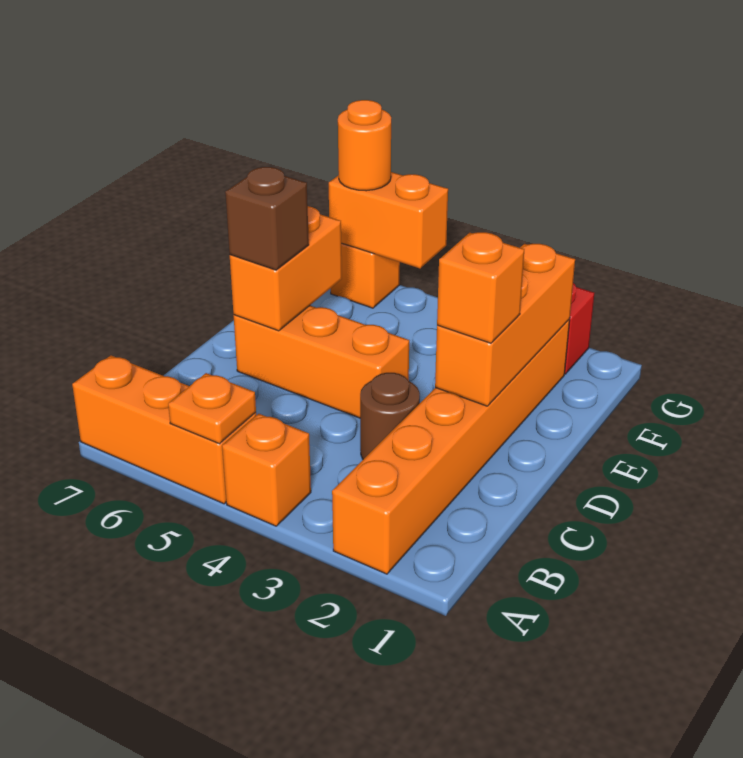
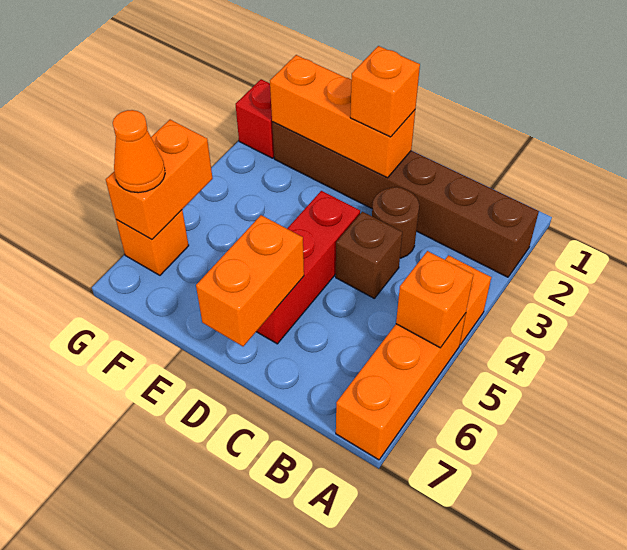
orange brick A2:F2 level 1 -> brown brick A2:F2 level 1
orange plate A5 level 2 -> orange brick A5 level 2
orange brick D4:D6 level 1 -> red brick D4:D6 level 1
orange brick D6:E6 level 2 -> orange brick D6:D7 level 2
brown brick D6 level 3 -> brown brick C4 level 1
orange round brick G6 level 3 -> orange cone G6 level 3

